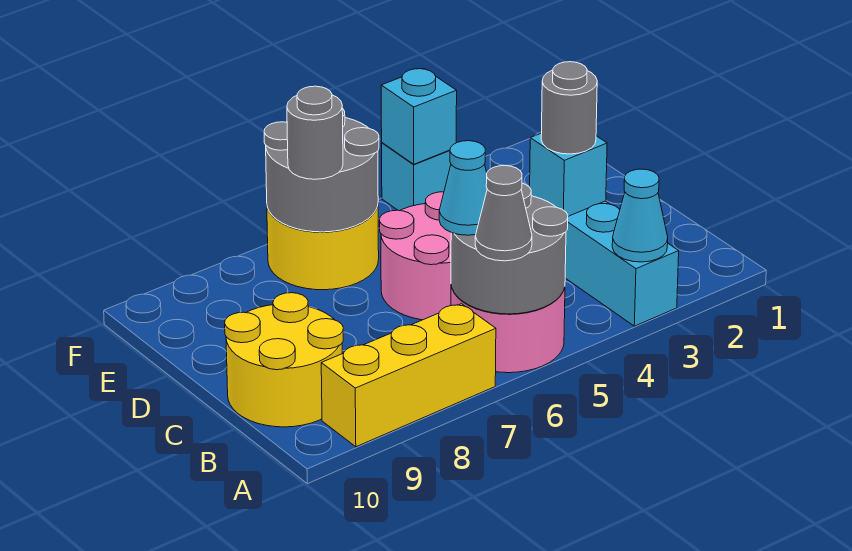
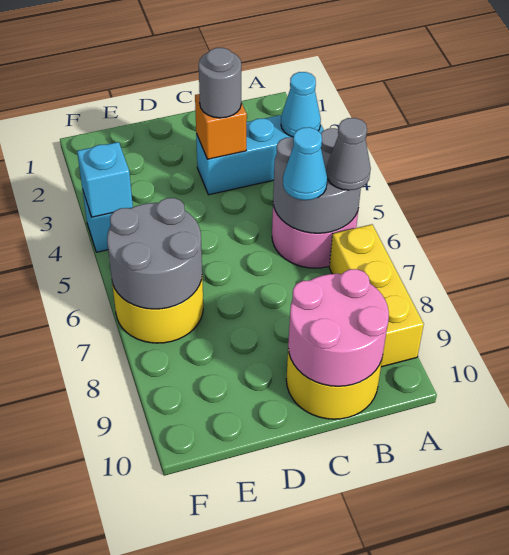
cyan brick C3 level 2 -> orange brick C3 level 2
pink round brick C5:D6 level 1 -> pink round brick B9:C10 level 2
grey round brick E7 level 3 -> none

